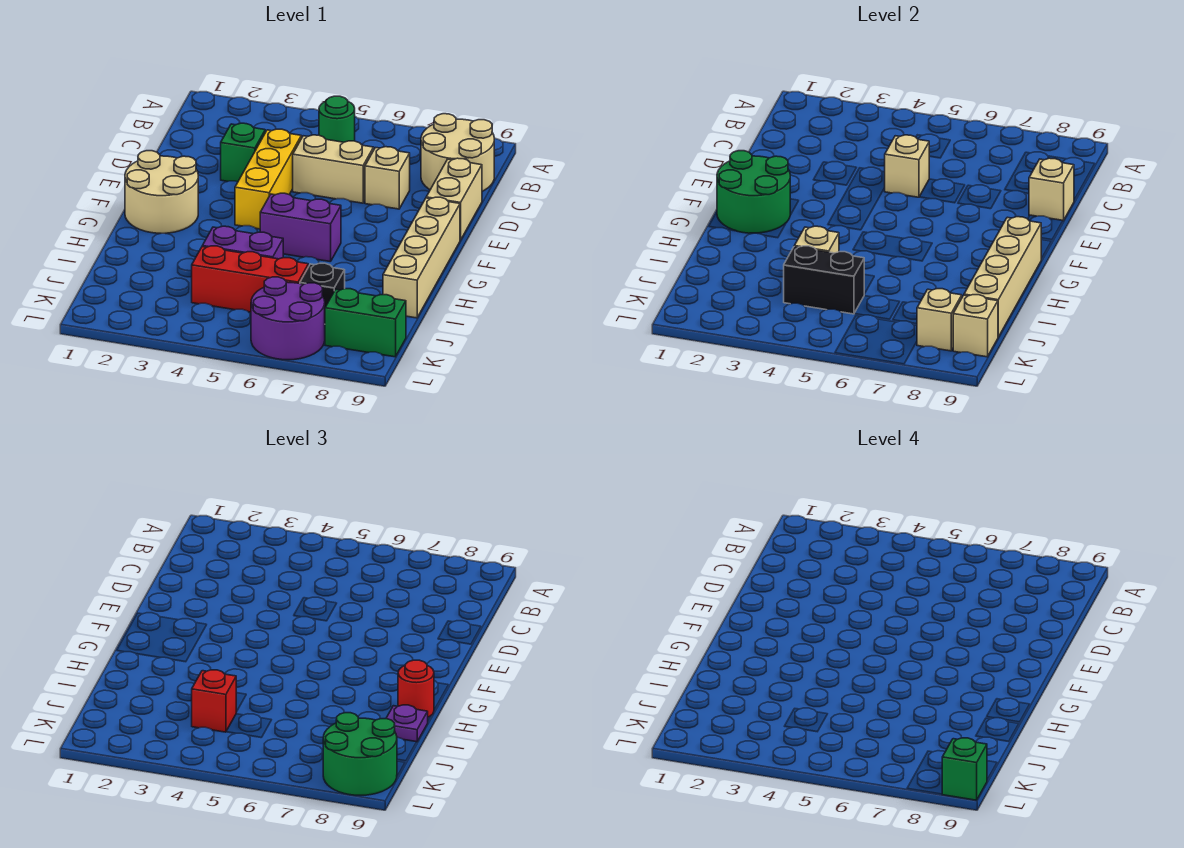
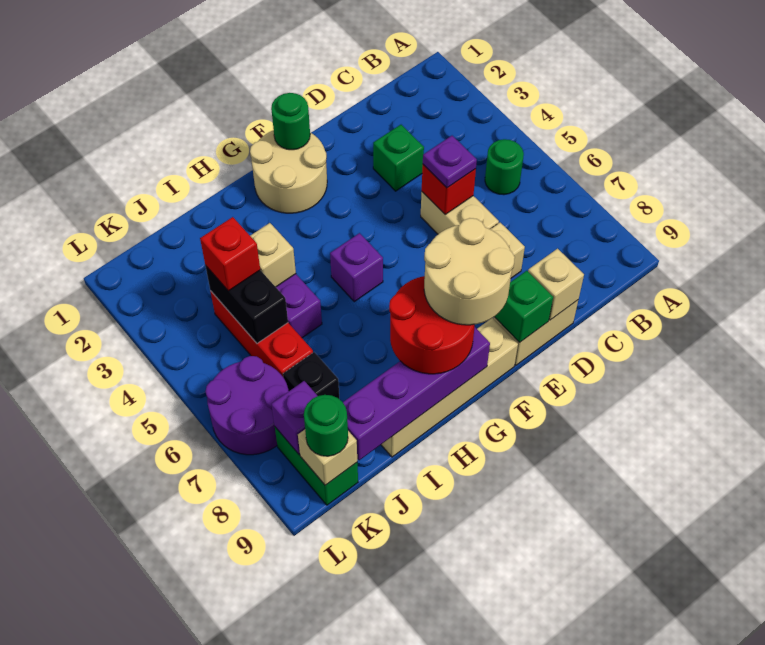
tan round brick B8:C9 level 1 -> tan round brick F8:G9 level 4
yellow brick D4:F4 level 1 -> none
tan brick D5 level 2 -> red brick D5 level 2
green round brick F1:G2 level 2 -> green round brick F1 level 2
purple brick G5:G6 level 1 -> purple brick G5 level 1
tan brick G9:J9 level 2 -> purple brick G9:J9 level 2
red round brick H9 level 3 -> red round brick G8:H9 level 3
purple plate I9 level 3 -> purple plate D5 level 3
tan brick K8 level 2 -> purple brick K8 level 2
green round brick K8:L9 level 3 -> green round brick K9 level 3
green brick L9 level 4 -> green brick E9 level 2

